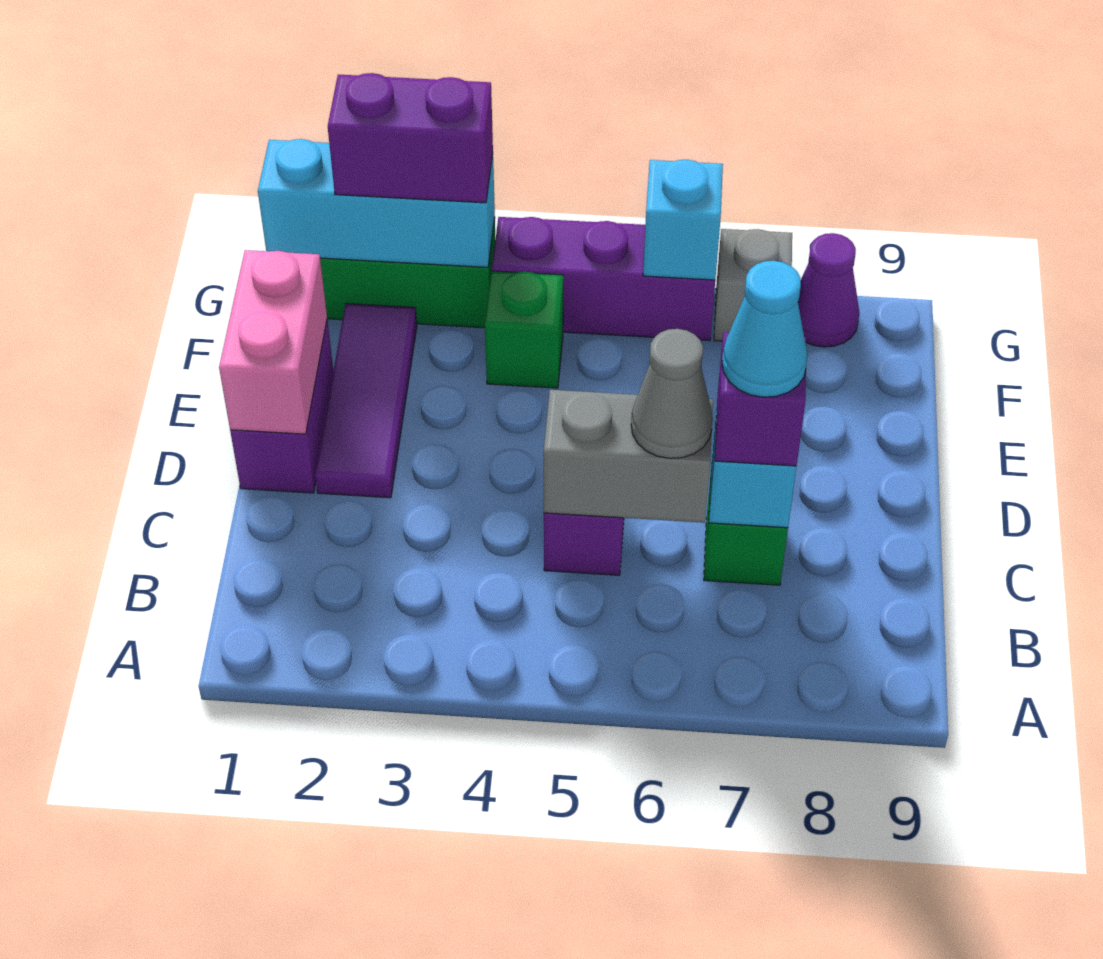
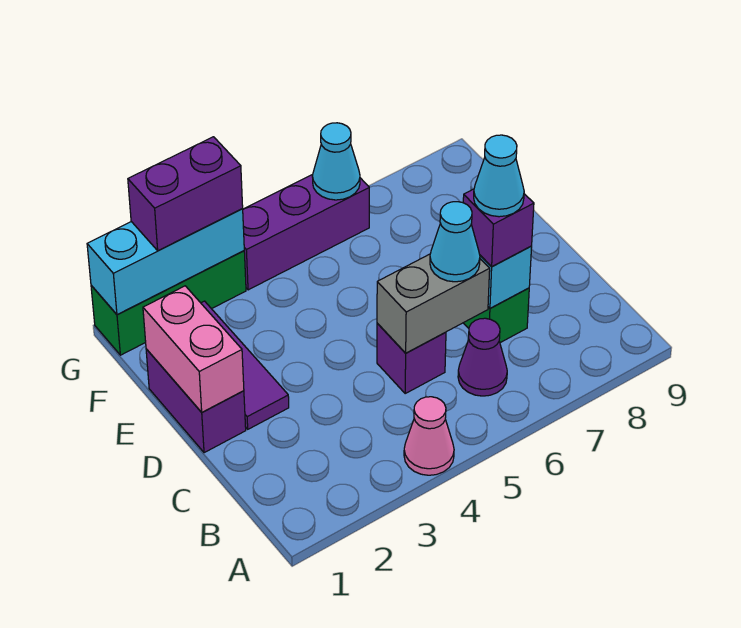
none -> pink cone A4 level 1
grey cone C6 level 3 -> cyan cone C6 level 3
green brick F4 level 1 -> none
cyan brick G6 level 2 -> cyan cone G6 level 2
grey brick G7 level 1 -> none
purple cone G8 level 1 -> purple cone B6 level 1

